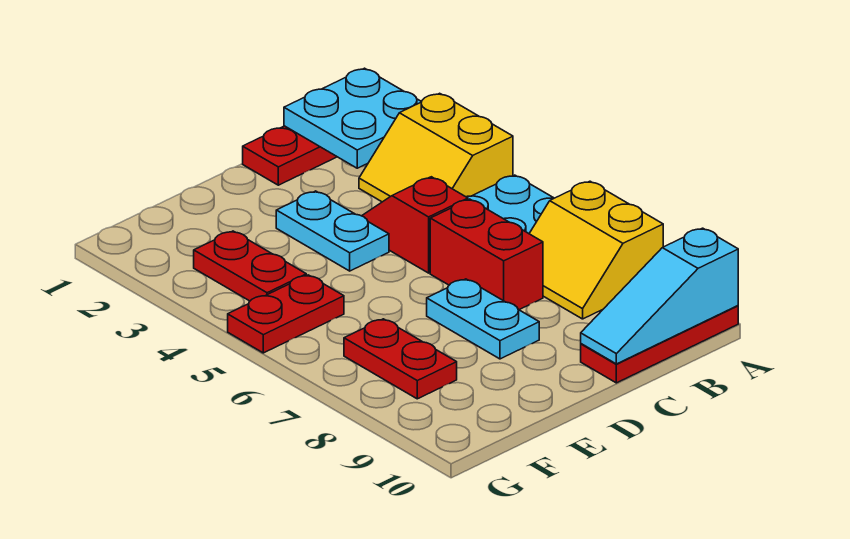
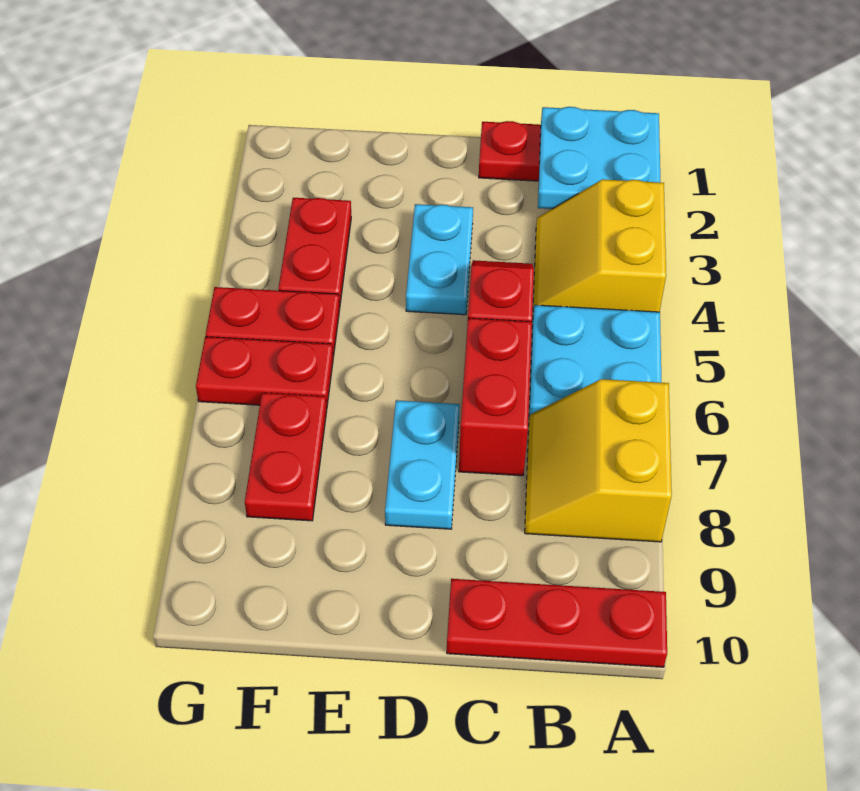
cyan slope A10:C10 level 2 top A -> none
none -> red plate F6:G6 level 1

